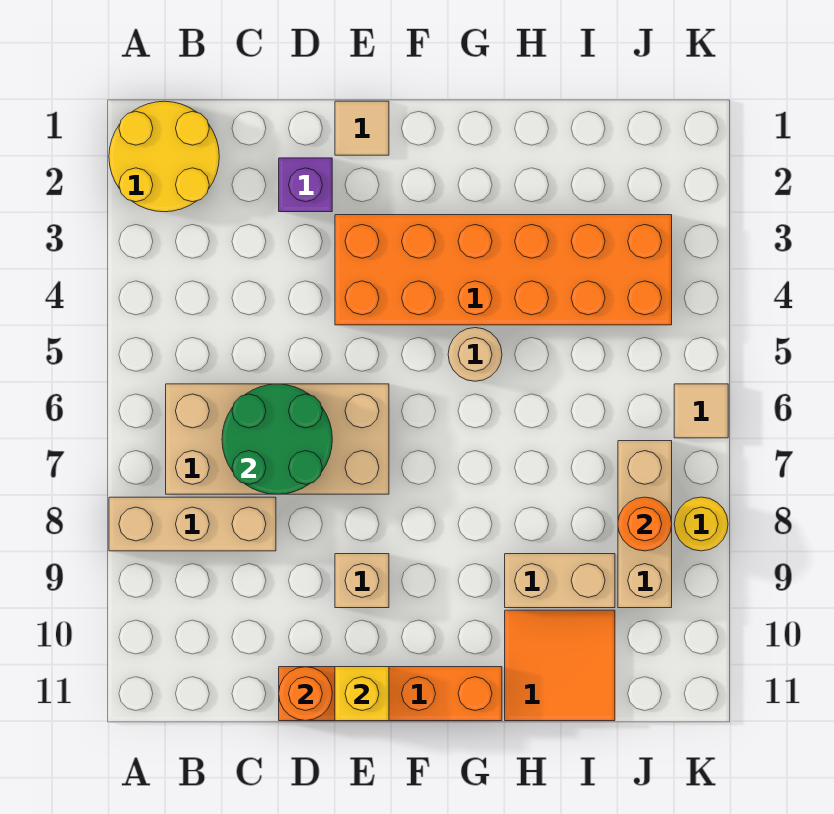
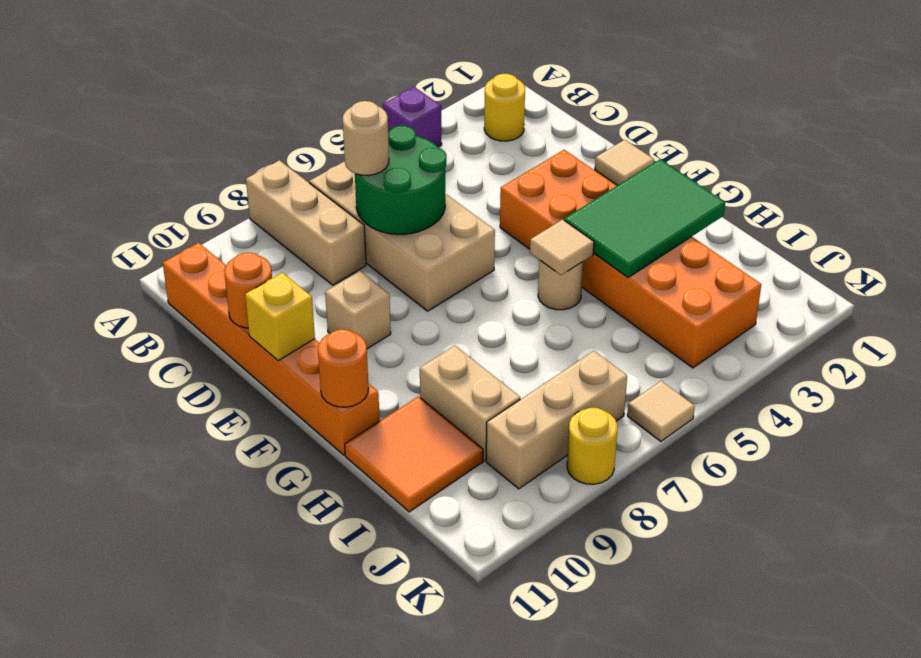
yellow round brick A1:B2 level 1 -> yellow round brick B2 level 1
none -> tan round brick C7 level 3
purple brick D2 level 1 -> purple brick A4 level 1
orange brick D11:G11 level 1 -> orange brick B11:G11 level 1
none -> green tile G2:H4 level 2
none -> tan tile G5 level 2
orange round brick J8 level 2 -> orange round brick G11 level 2

